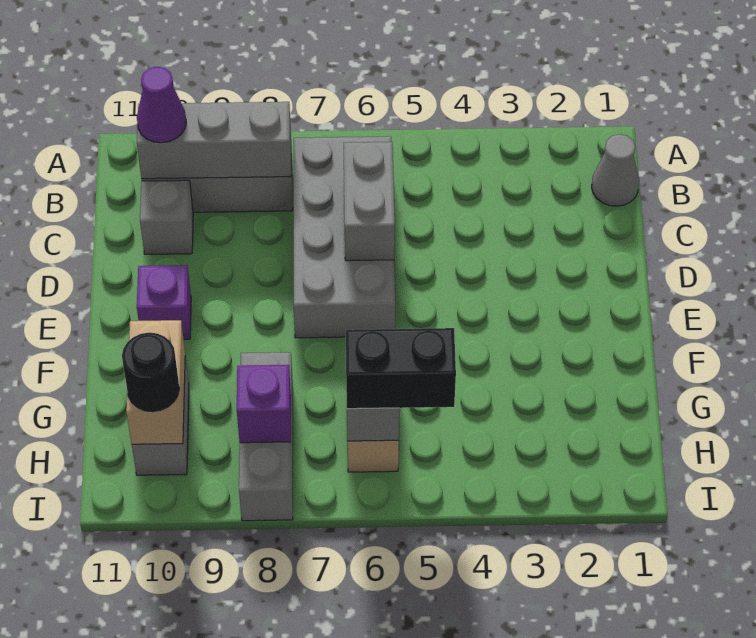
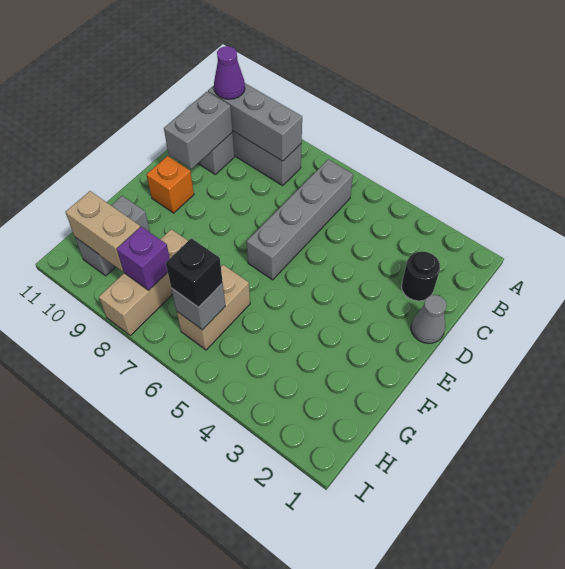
grey cone B1 level 1 -> grey cone D1 level 1
grey brick B6:E7 level 1 -> grey brick B6:E6 level 1
grey brick C6:D6 level 2 -> grey brick C10:D10 level 2
purple brick E10 level 1 -> orange brick E10 level 1
grey brick G8:I8 level 1 -> tan brick G8:I8 level 1
tan brick G10:H10 level 2 -> tan brick H9:H10 level 2
black brick H5:H6 level 3 -> black brick H6 level 3
black round brick H10 level 3 -> black round brick C2 level 1

